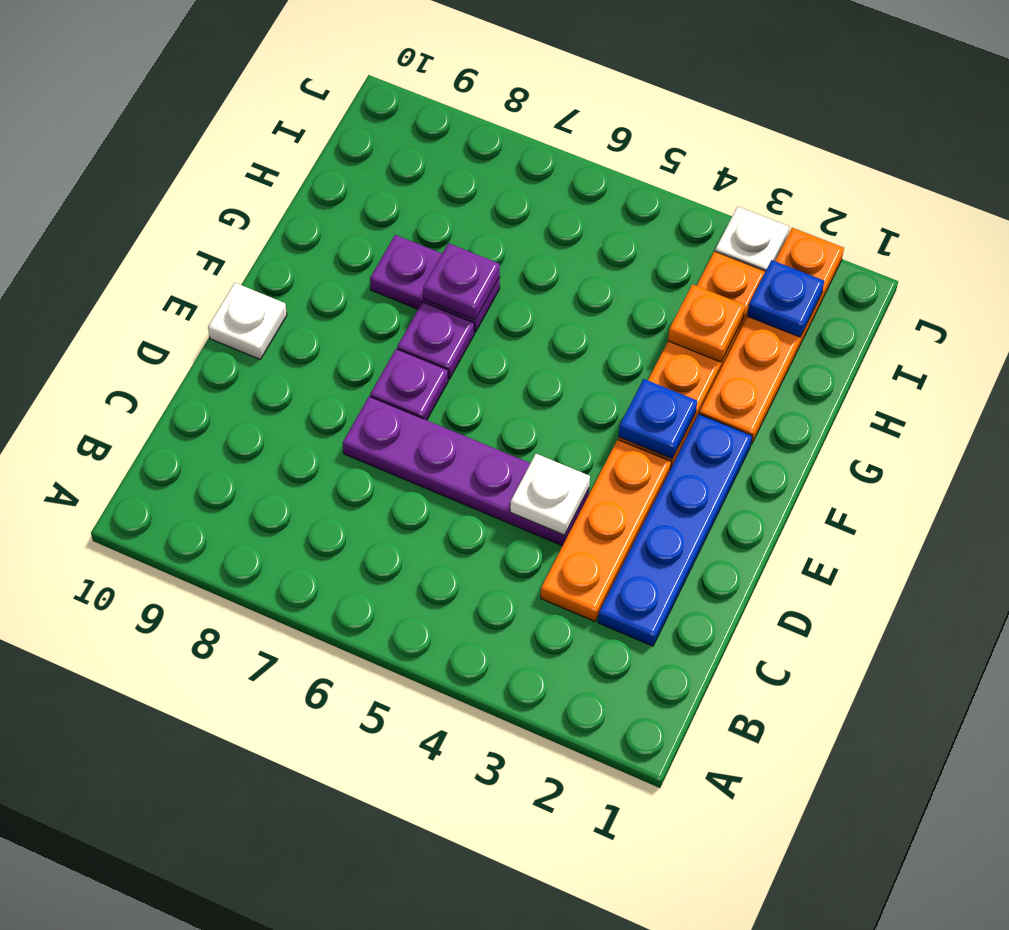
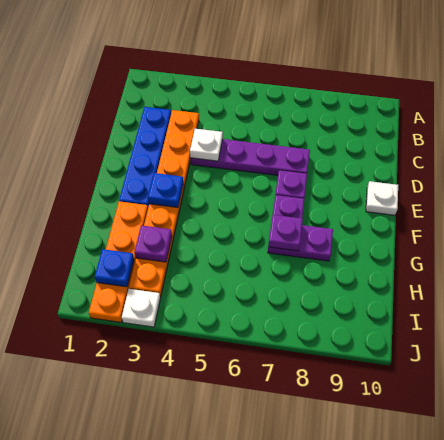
orange plate H3 level 2 -> purple plate H3 level 2

